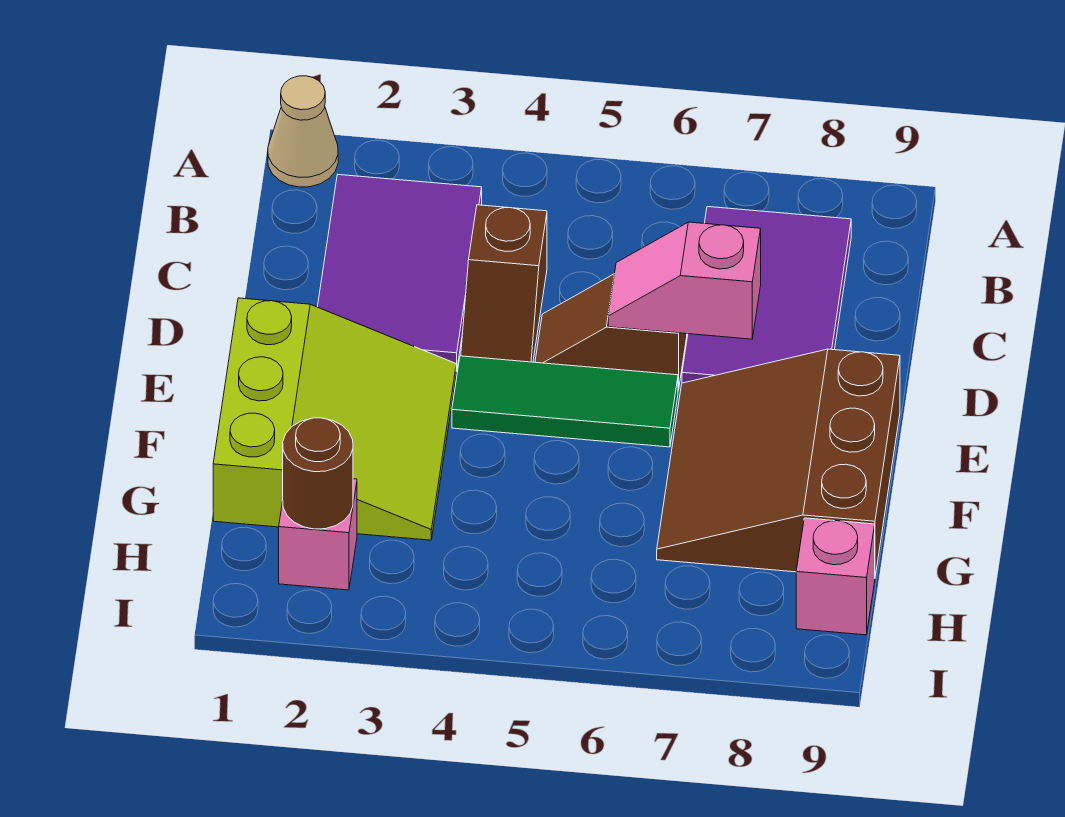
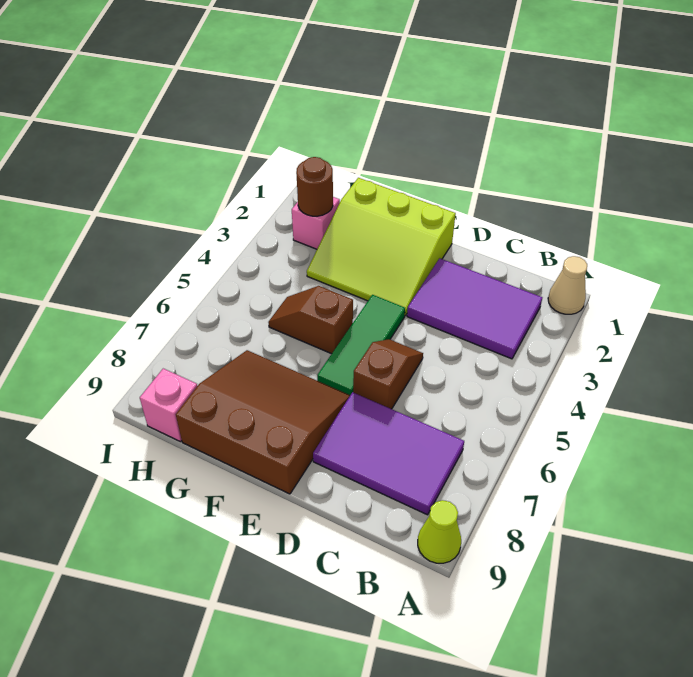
none -> lime cone A9 level 1
brown slope C4:D4 level 1 top C -> brown slope F5:G5 level 1 top F
pink slope D6:D7 level 2 top 7 -> none

